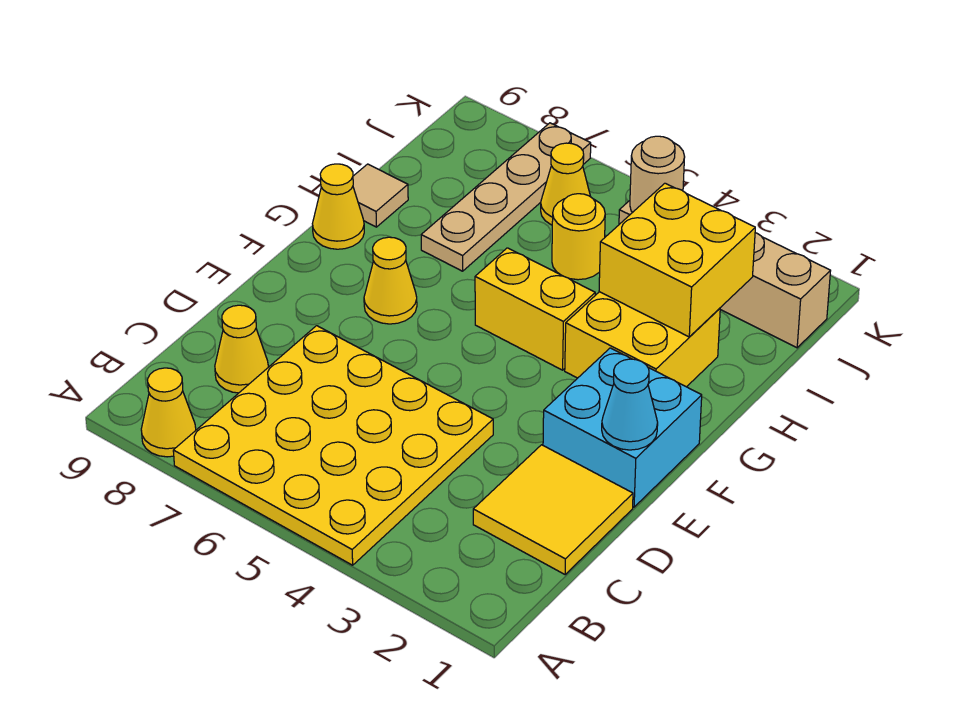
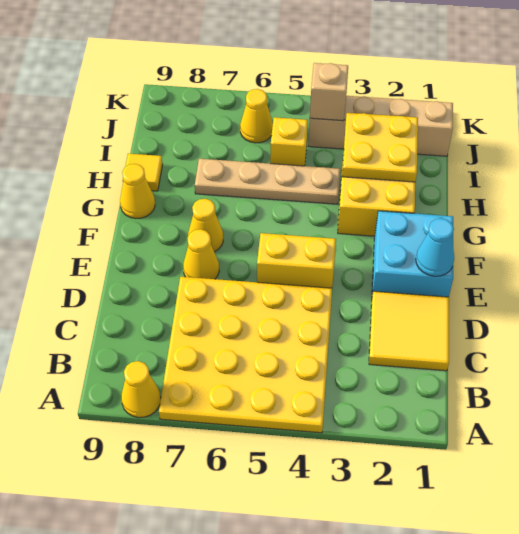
yellow cone C8 level 1 -> yellow cone E7 level 1
yellow brick G4:G5 level 1 -> yellow brick E4:E5 level 1
yellow brick H2:I3 level 2 -> yellow plate H2:I3 level 2
tan plate H7:K7 level 1 -> tan plate H4:H7 level 1
tan tile H9 level 1 -> yellow tile H9 level 1
yellow round brick I5 level 1 -> yellow brick I5 level 1
tan round brick J4 level 2 -> tan brick J4 level 2

